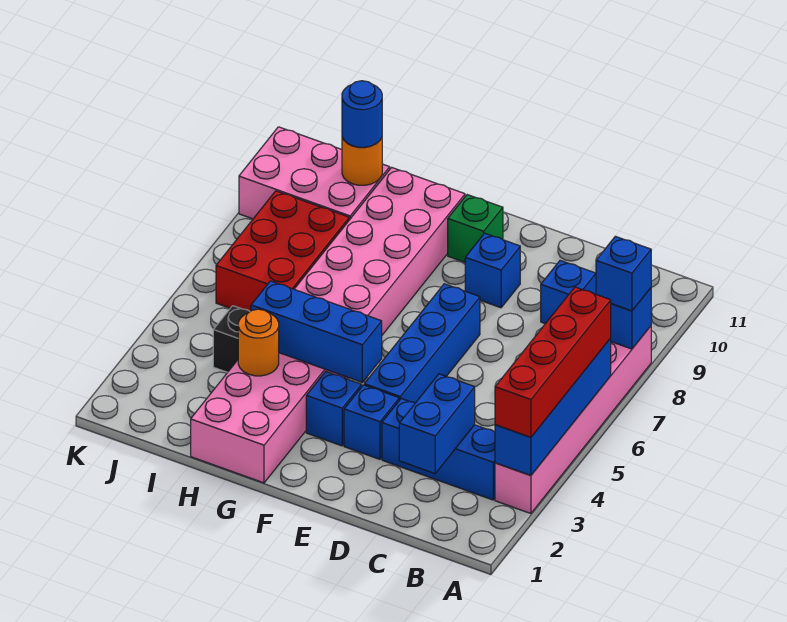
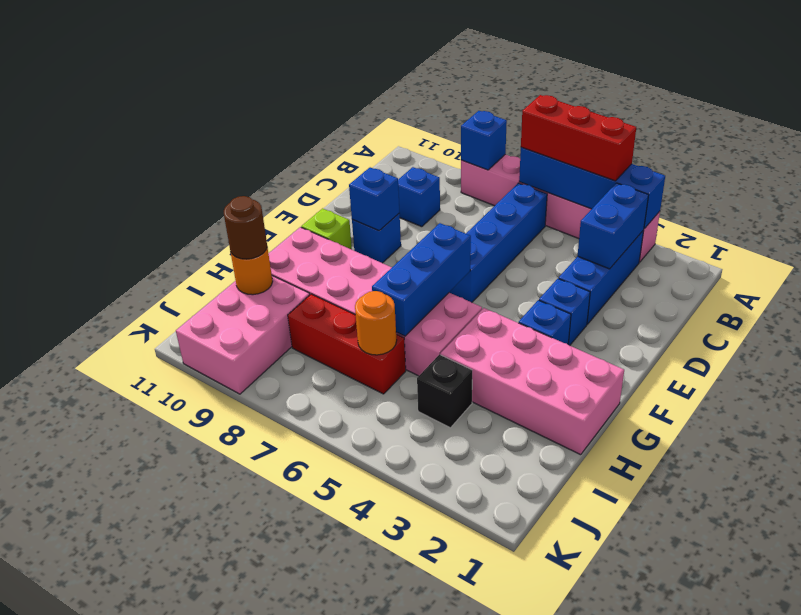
red brick A3:A6 level 3 -> red brick A4:A6 level 3
blue brick A8 level 3 -> blue brick E9 level 2
blue brick C2:C3 level 2 -> blue brick B3:C3 level 2
blue brick E4:E7 level 1 -> blue brick B6:E6 level 1
blue brick F4:H4 level 2 -> blue brick F6:H6 level 2
green brick F10 level 1 -> lime brick F10 level 1
orange round brick H3 level 2 -> orange round brick I6 level 2
red brick I6:J8 level 1 -> red brick I6:I8 level 1
blue round brick I10 level 3 -> brown round brick I10 level 3

